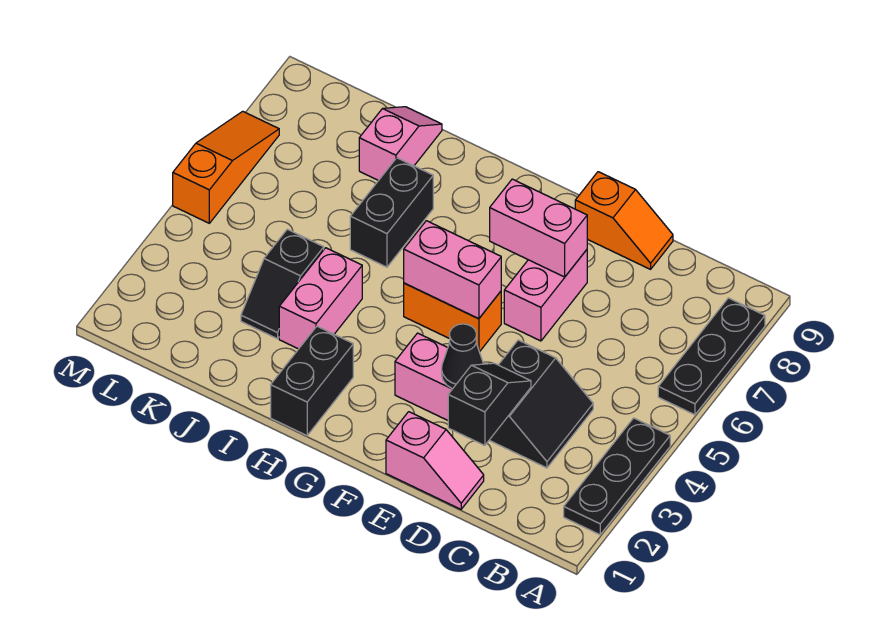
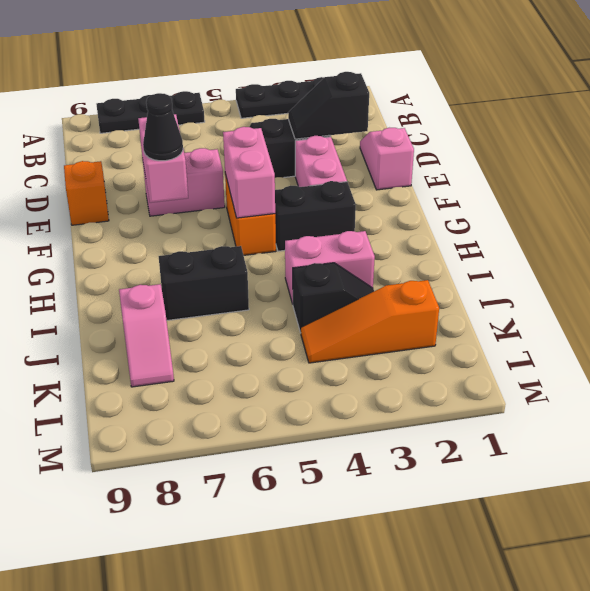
black cone E3 level 2 -> black cone F7 level 3
black brick H1:H2 level 1 -> black brick G3:G4 level 1
pink slope J8:J9 level 1 top 8 -> pink slope J8:K8 level 1 top J
orange slope M5:M7 level 1 top 5 -> orange slope K2:K4 level 1 top 2

